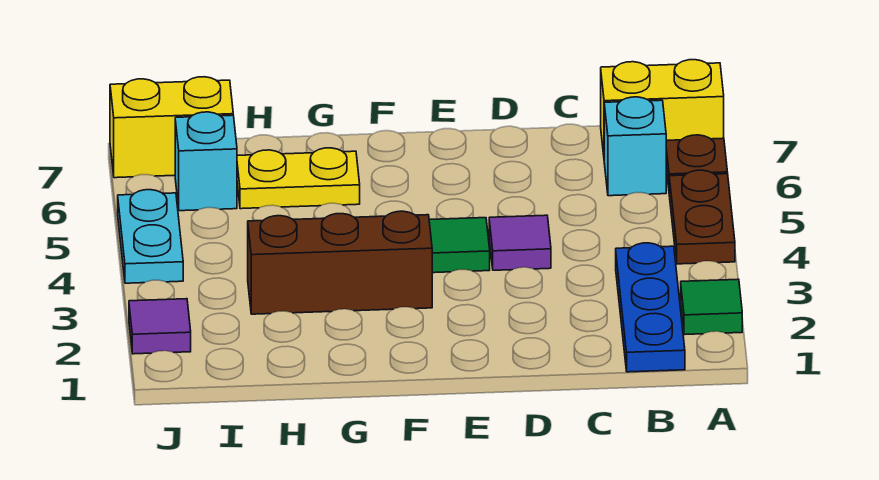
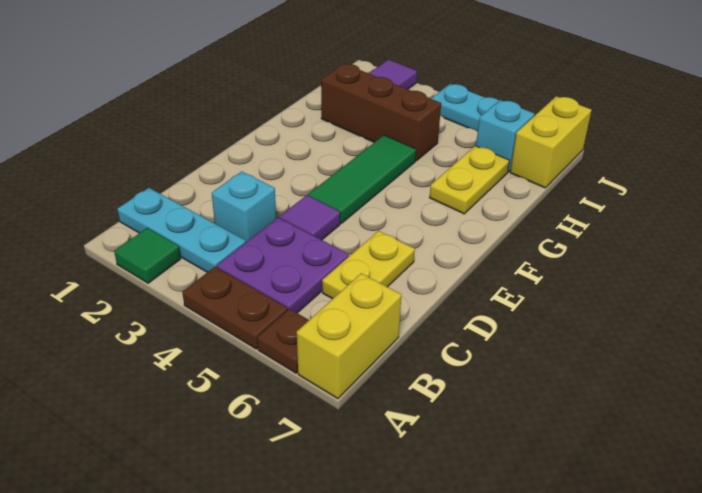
blue plate B1:B3 level 1 -> cyan plate B1:B3 level 1
none -> purple plate B4:C5 level 1
cyan brick B6 level 1 -> cyan brick C3 level 1
none -> yellow plate C6:D6 level 1
brown brick F3:H3 level 1 -> brown brick H2:H4 level 1

